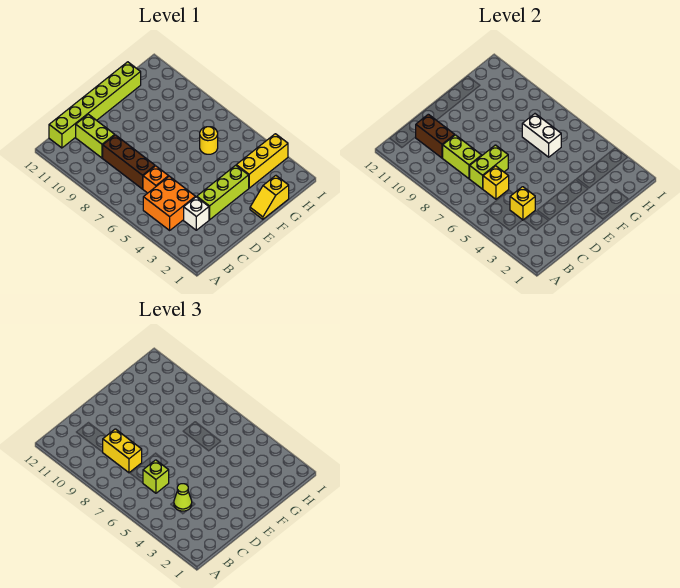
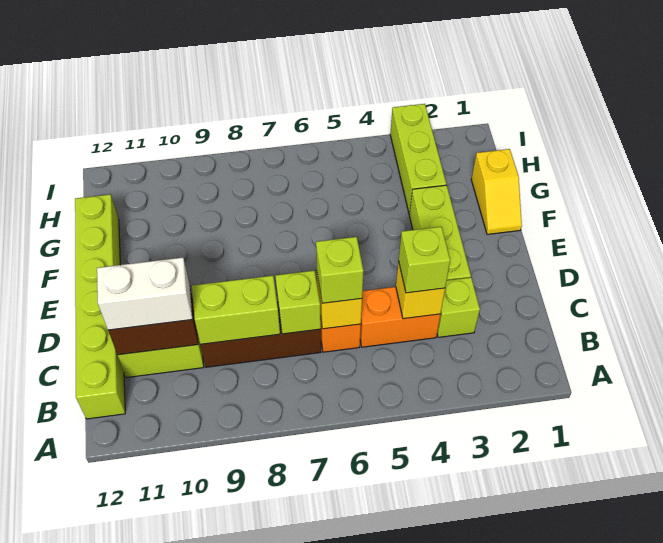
orange brick B4:C5 level 1 -> orange brick C4:C5 level 1
white brick C3 level 1 -> lime brick C3 level 1
lime cone C4 level 3 -> lime brick C4 level 3
lime brick C7:D7 level 2 -> lime brick C7 level 2
yellow brick C8:C9 level 3 -> none
yellow brick G3:I3 level 1 -> lime brick G3:I3 level 1
yellow round brick G6 level 1 -> none
white brick G6:G7 level 2 -> white brick C10:C11 level 3

